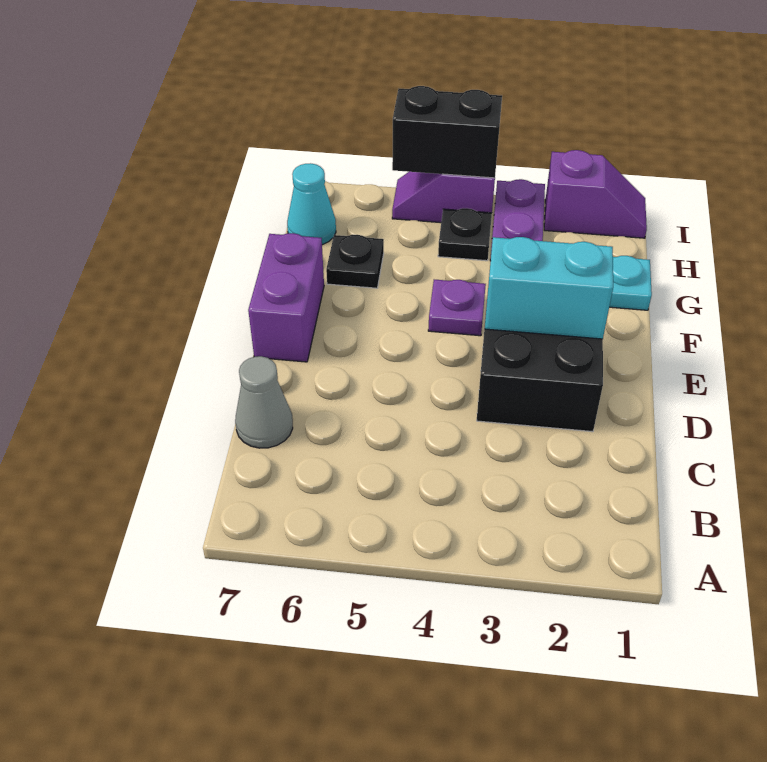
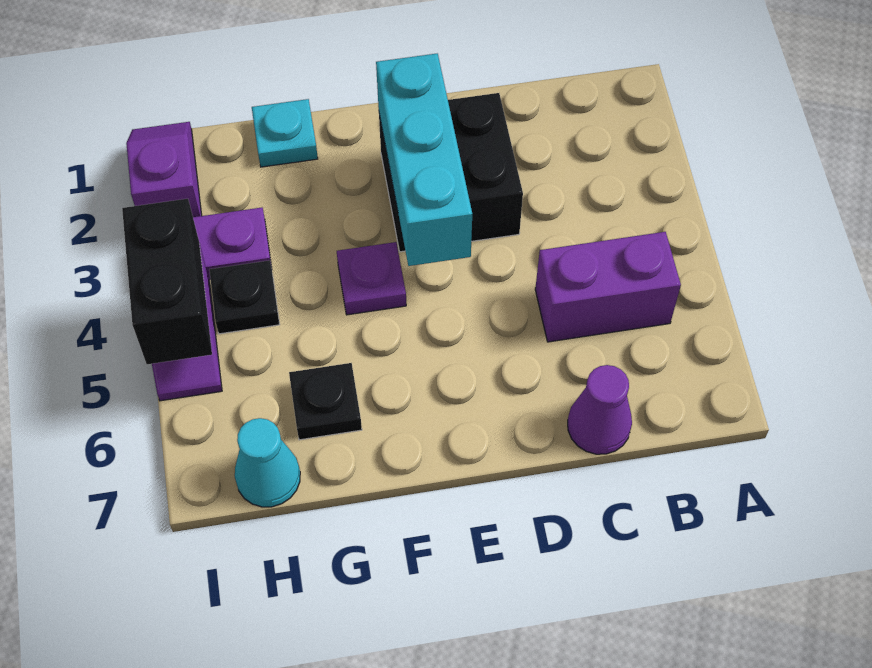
grey cone C7 level 1 -> purple cone C7 level 1
cyan brick E2:E3 level 2 -> cyan brick E2:E4 level 2
purple brick E7:F7 level 1 -> purple brick B5:C5 level 1

